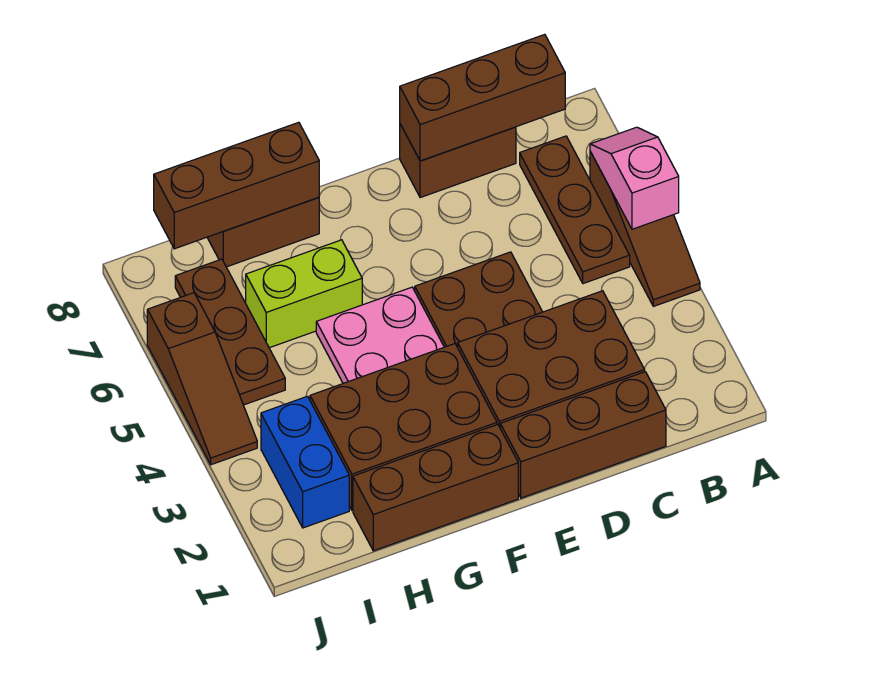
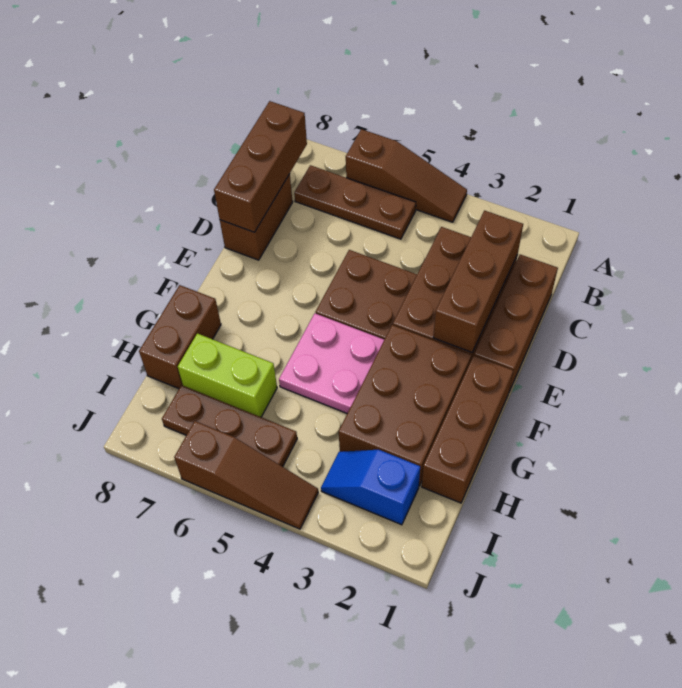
pink slope A5:A6 level 2 top 5 -> none
lime brick G6:H6 level 1 -> lime brick H6:H7 level 1
brown brick G8:I8 level 2 -> brown brick C2:E2 level 2
blue brick I2:I3 level 1 -> blue slope I2:I3 level 1 top 2

